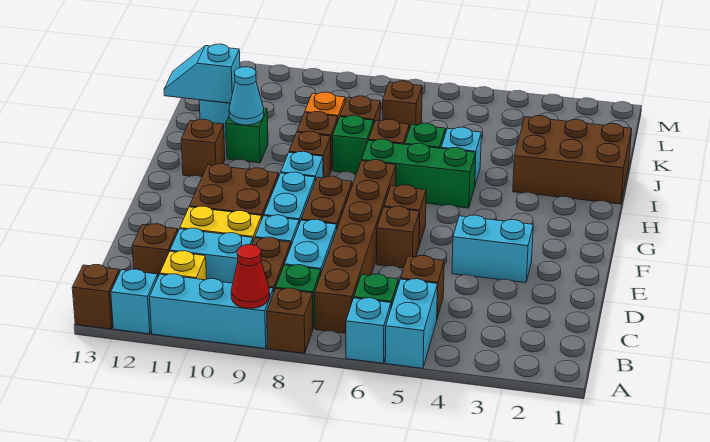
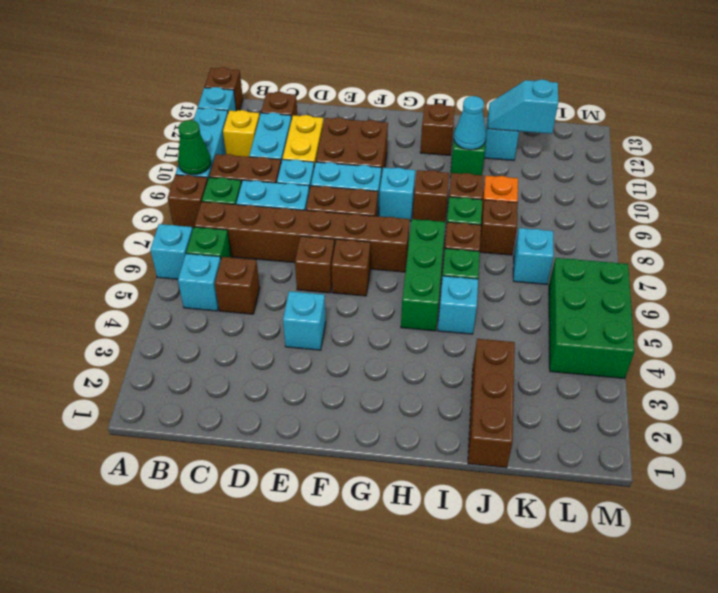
cyan brick A5:B5 level 1 -> cyan brick B5 level 1
red cone A9 level 2 -> green cone A9 level 2
cyan brick E3:E4 level 1 -> cyan brick E4 level 1
brown brick I1:J3 level 1 -> brown brick J1:J3 level 1
cyan slope J12:J13 level 2 top 12 -> cyan slope J12:K12 level 2 top K
brown brick K7 level 1 -> cyan brick K7 level 1
none -> green brick L4:M6 level 1

